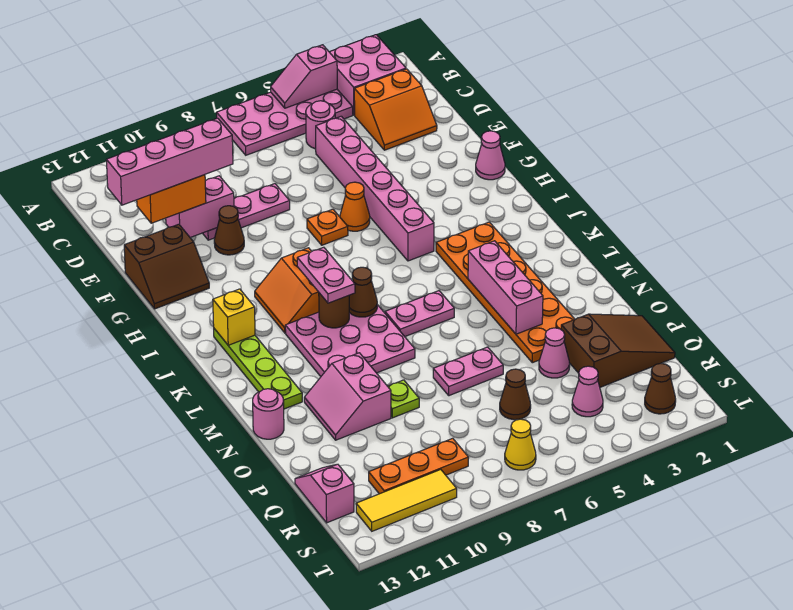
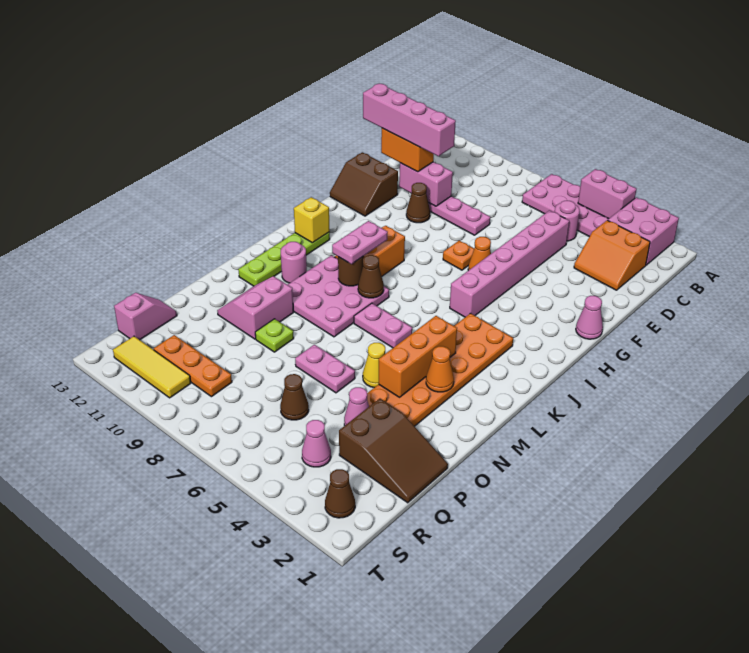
pink slope A4:A5 level 2 top 4 -> pink brick A4:A5 level 2
pink brick L4:N4 level 2 -> orange brick L4:N4 level 2
none -> orange cone M3 level 2
pink round brick N13 level 1 -> pink round brick L11 level 1
yellow cone S7 level 1 -> yellow cone N5 level 1

